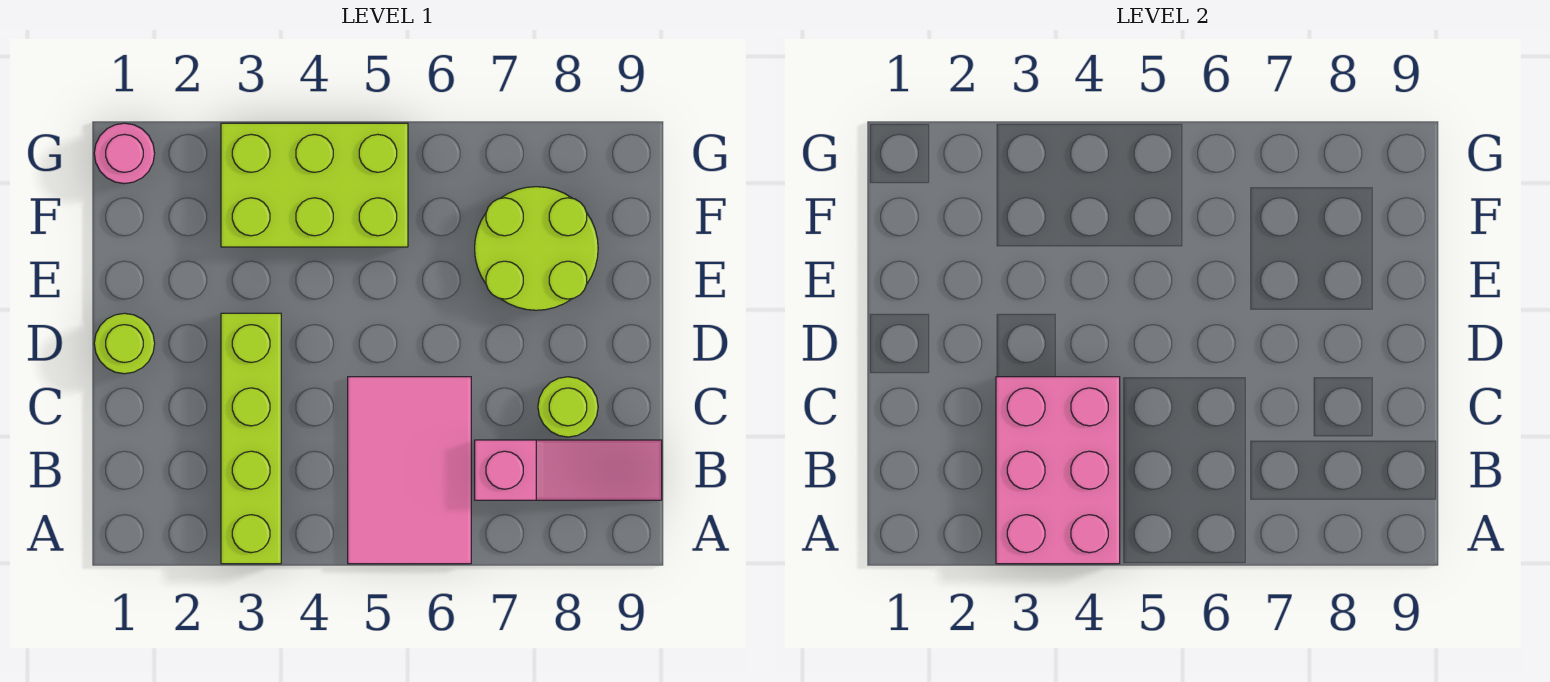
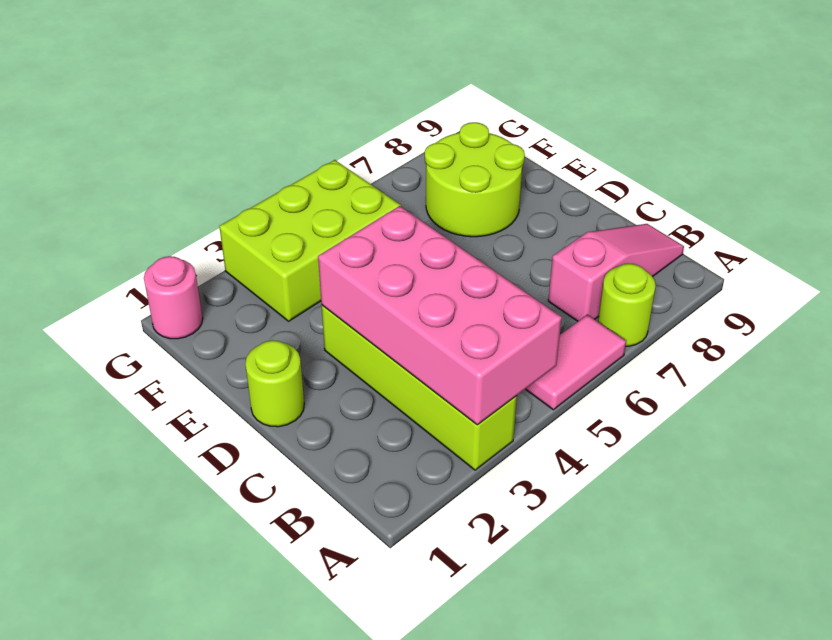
pink brick A3:C4 level 2 -> pink brick A3:D4 level 2
pink tile A5:C6 level 1 -> pink tile A5:A6 level 1
lime round brick C8 level 1 -> lime round brick A7 level 1

